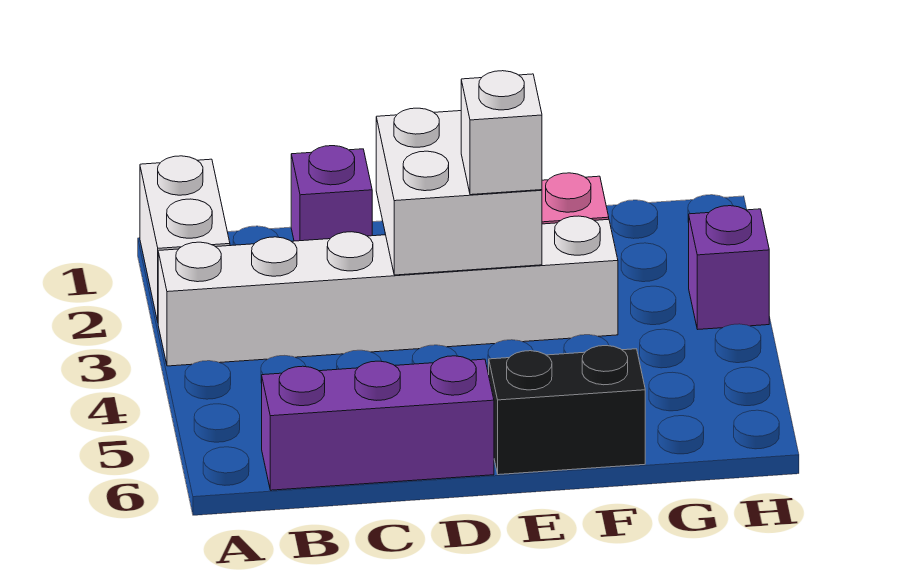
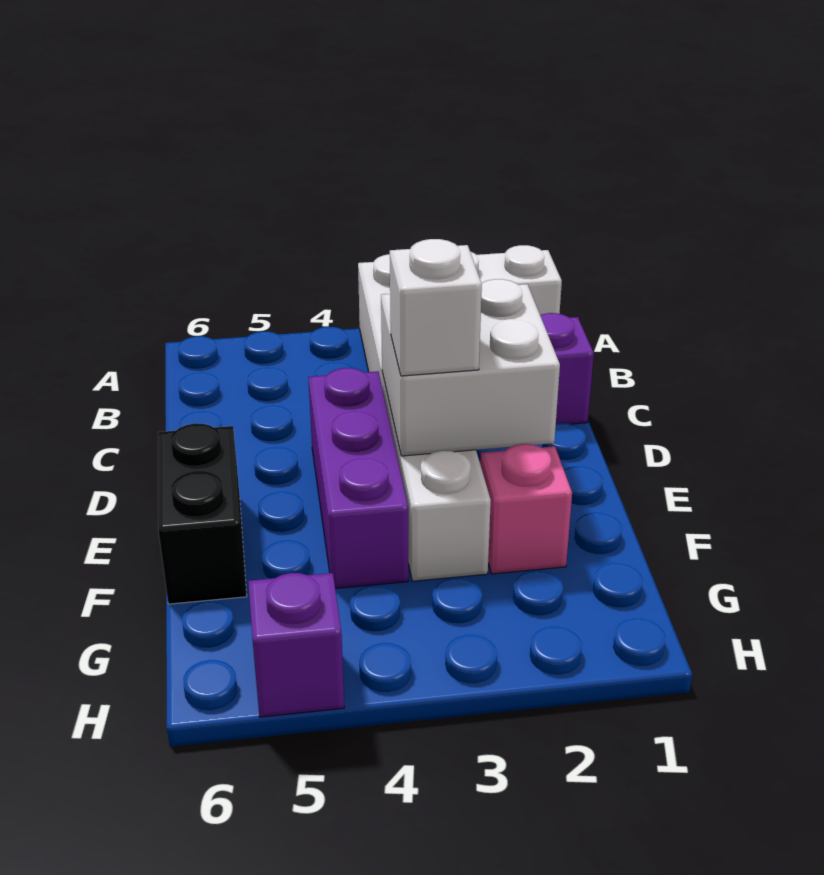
purple brick B6:D6 level 1 -> purple brick D4:F4 level 1
purple brick H3 level 1 -> purple brick H5 level 1

